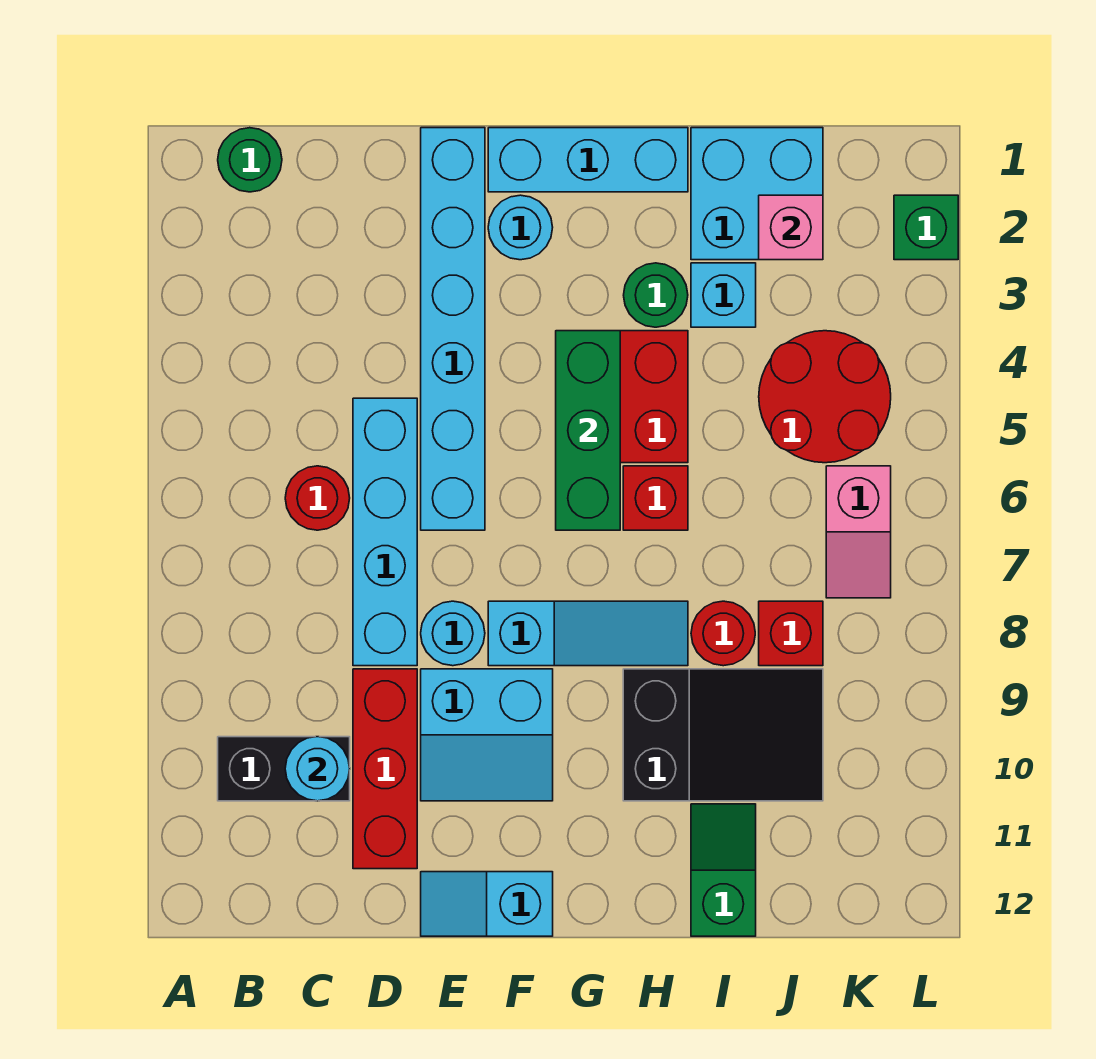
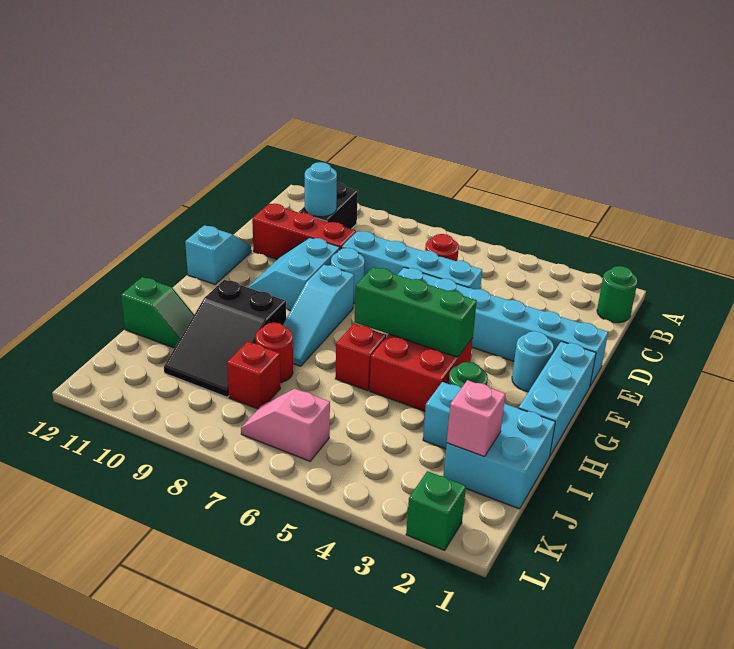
red round brick J4:K5 level 1 -> none

